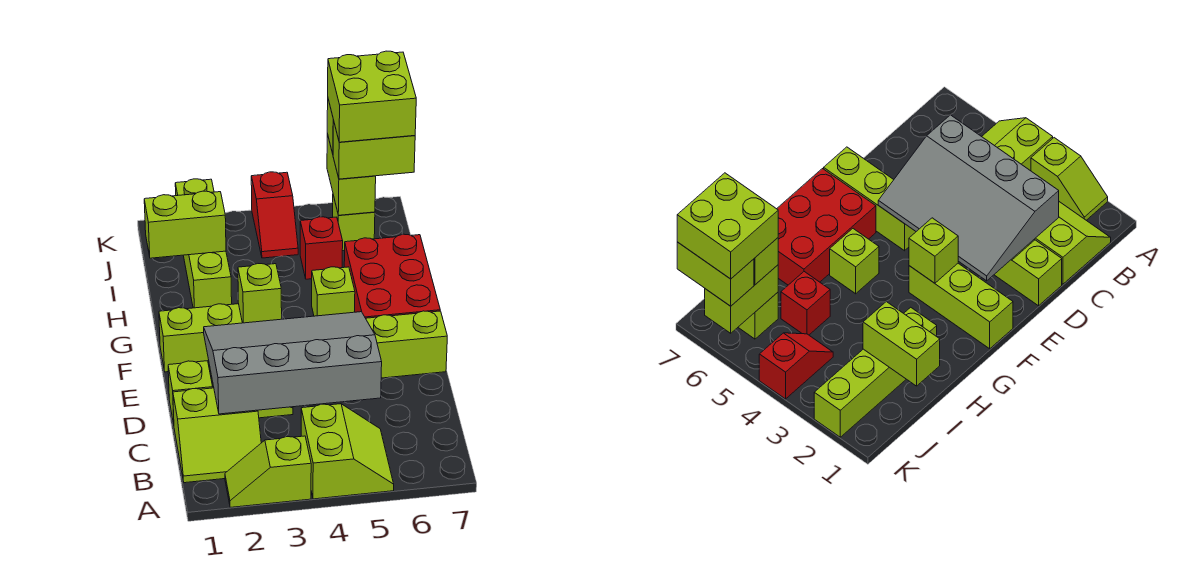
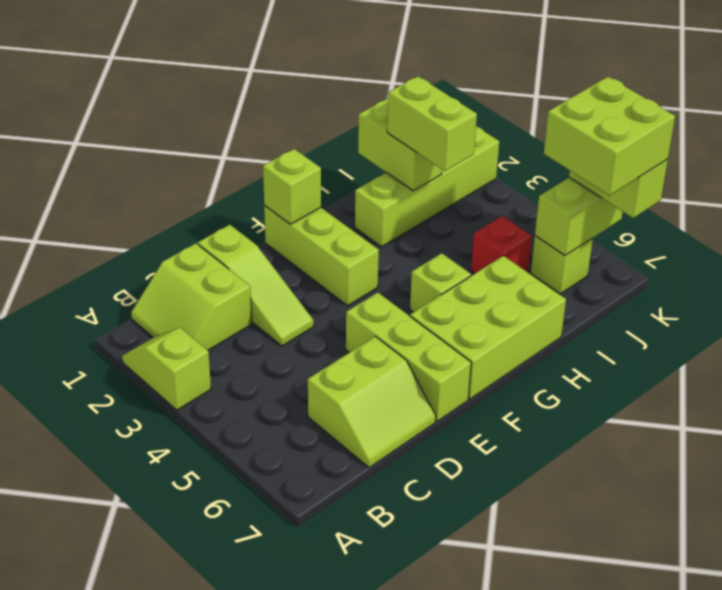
lime slope A4:B5 level 1 top 4 -> lime slope C6:D7 level 1 top 6
grey slope C2:E5 level 2 top C -> none
lime brick F3 level 2 -> lime brick F1 level 2
red brick F6:H7 level 1 -> lime brick F6:H7 level 1
red slope J4:K4 level 1 top K -> none
lime brick J6:J7 level 3 -> lime brick I2:I3 level 3

